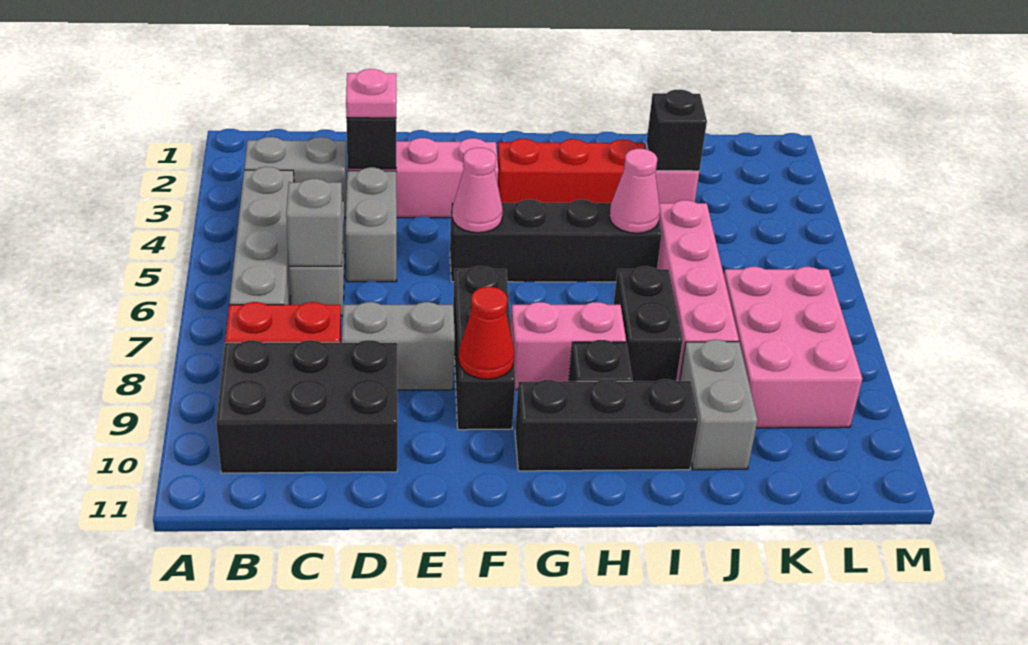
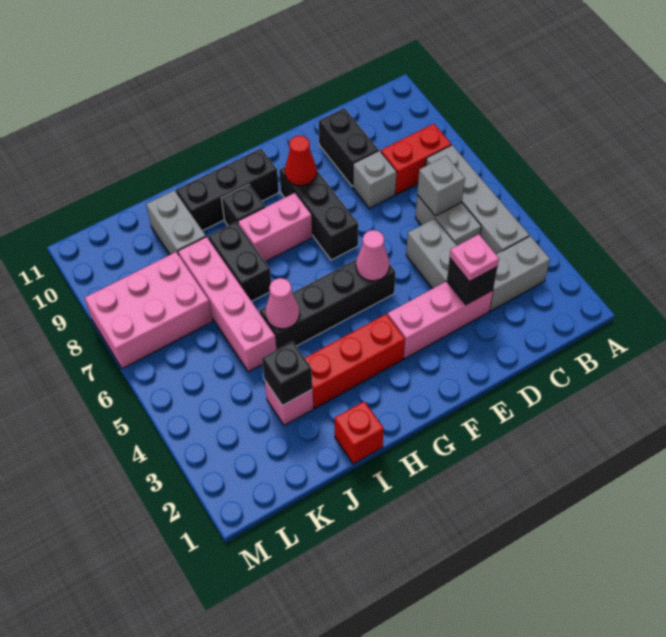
black brick B9:D10 level 1 -> black brick D9:D10 level 1
grey brick D8:E8 level 1 -> grey brick D8 level 1
none -> red brick I1 level 1
pink brick K7:L9 level 1 -> pink brick K7:M8 level 1

